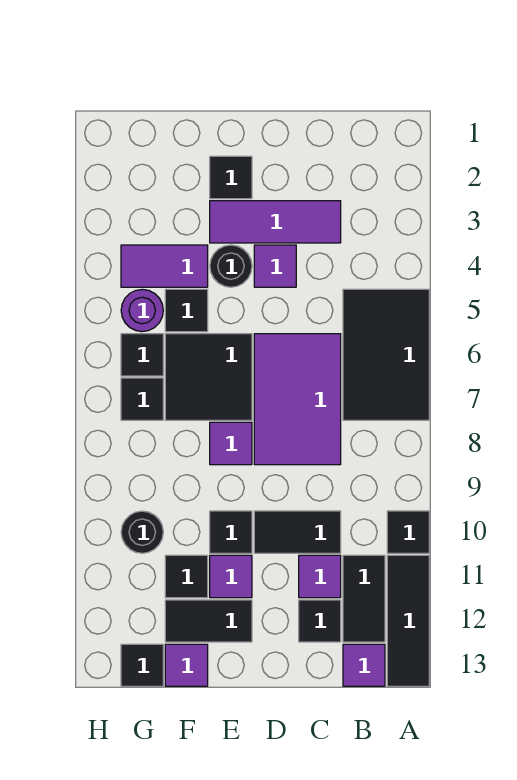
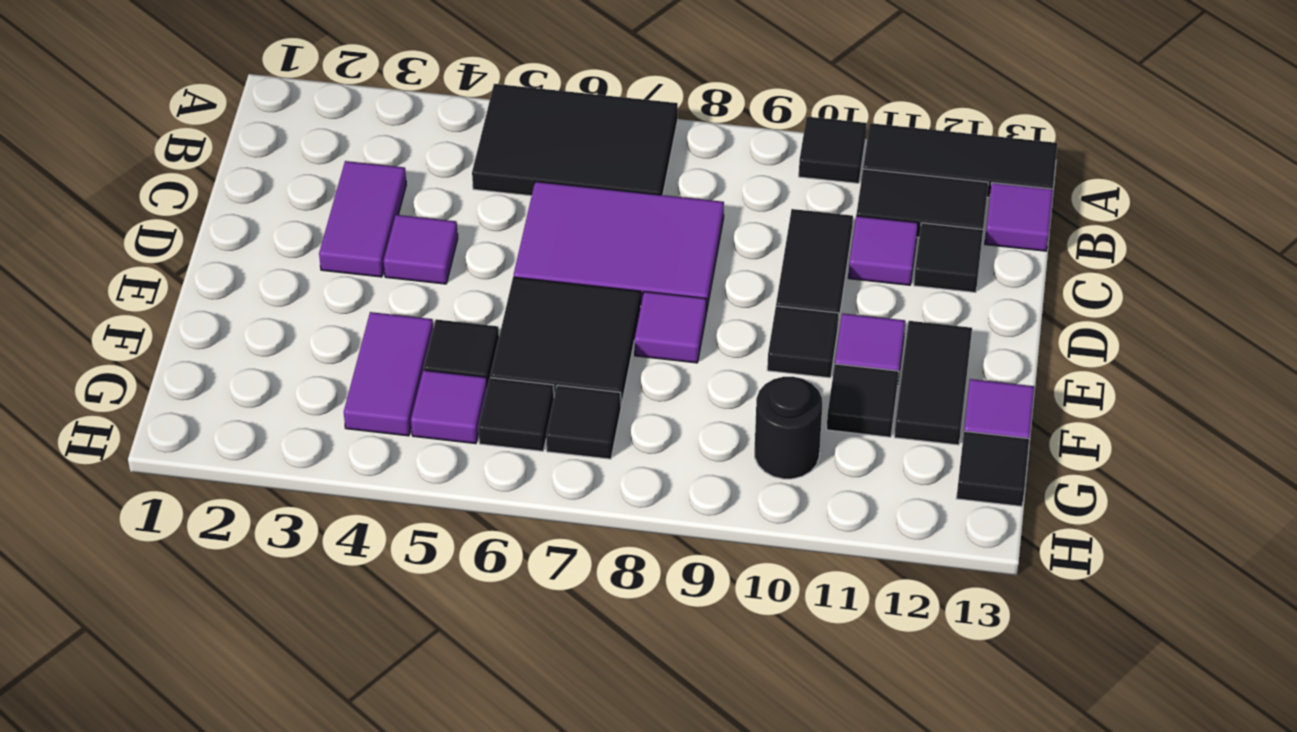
purple tile C3:E3 level 1 -> purple tile C3:D3 level 1
black tile E2 level 1 -> none
black round brick E4 level 1 -> none
purple round brick G5 level 1 -> purple tile G5 level 1

